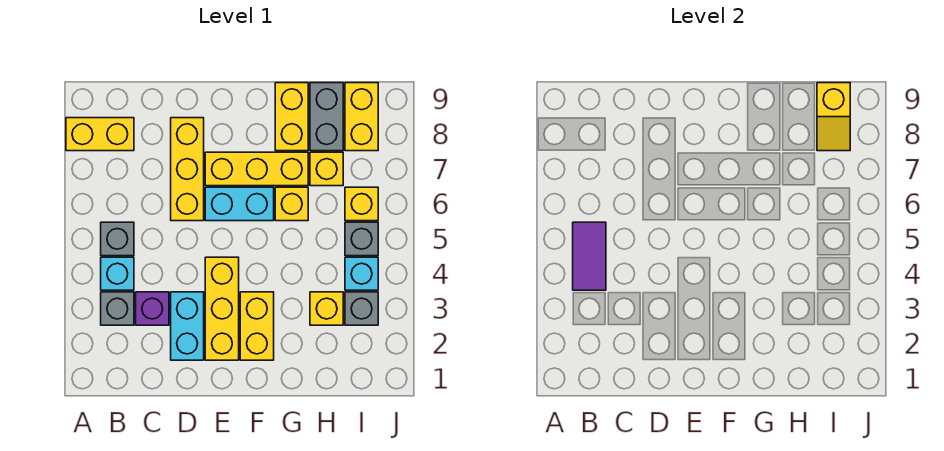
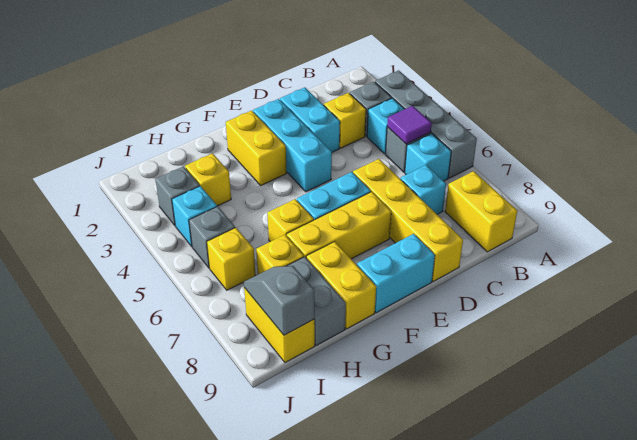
none -> grey brick A3:A6 level 1
yellow brick A8:B8 level 1 -> yellow brick B8:B9 level 1
purple tile B4:B5 level 2 -> purple tile B5 level 2
none -> cyan brick B6 level 1
purple brick C3 level 1 -> yellow brick C3 level 1
none -> cyan brick C7 level 1
yellow brick D6:D8 level 1 -> yellow brick D6:D9 level 1
yellow brick E2:E4 level 1 -> cyan brick E2:E4 level 1
none -> cyan brick E9:F9 level 1
yellow slope I8:I9 level 2 top 9 -> grey slope I8:I9 level 2 top 9

